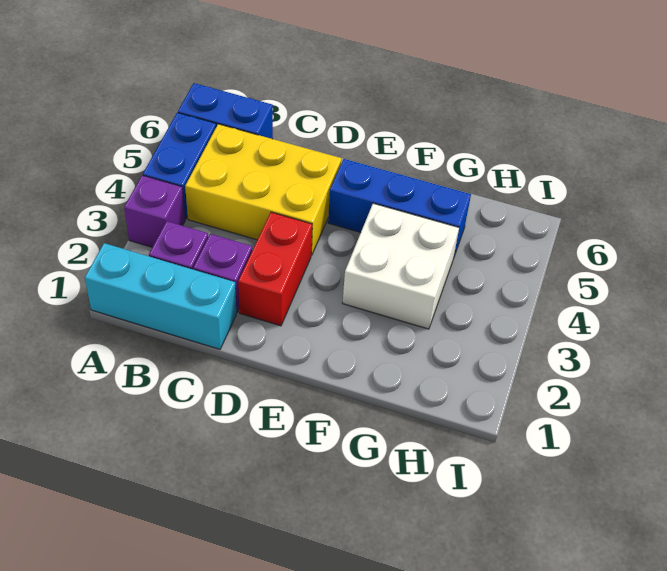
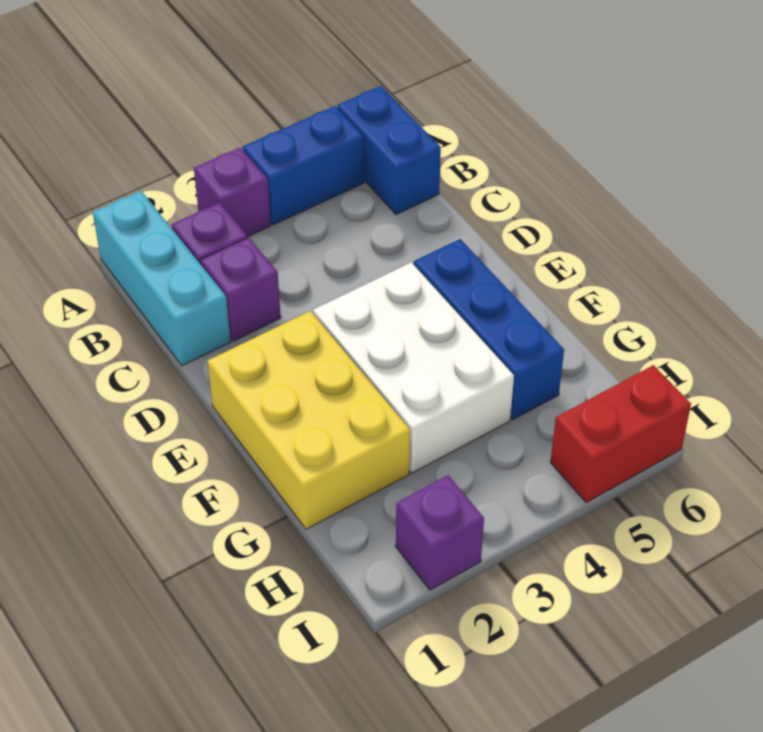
yellow brick B4:D5 level 1 -> yellow brick E1:G2 level 1
red brick D2:D3 level 1 -> red brick I5:I6 level 1
white brick F3:G4 level 1 -> white brick E3:G4 level 1
none -> purple brick I2 level 1

